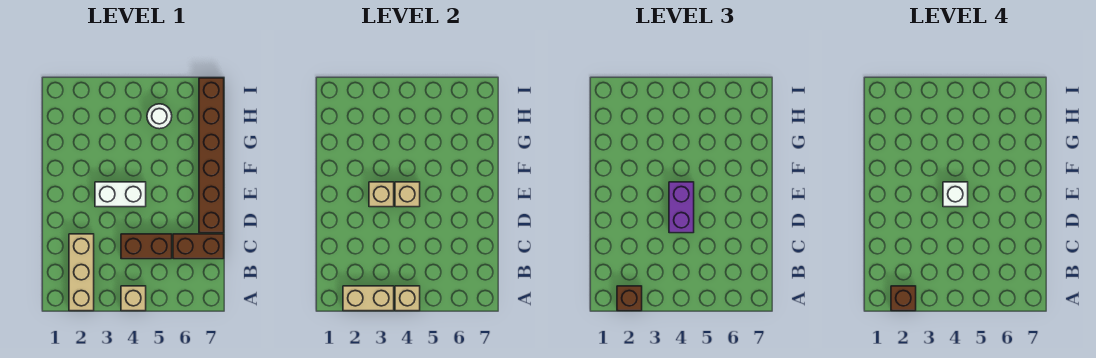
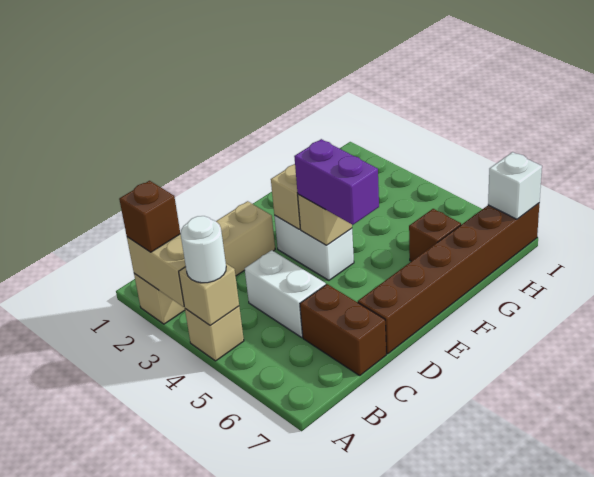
tan brick A2:C2 level 1 -> tan brick A2:D2 level 1
brown brick A2 level 4 -> brown brick G6 level 1
brown brick C4:C5 level 1 -> white brick C4:C5 level 1
purple brick D4:E4 level 3 -> purple brick E4:E5 level 3
white brick E4 level 4 -> white brick I7 level 2
white round brick H5 level 1 -> white round brick A4 level 3

